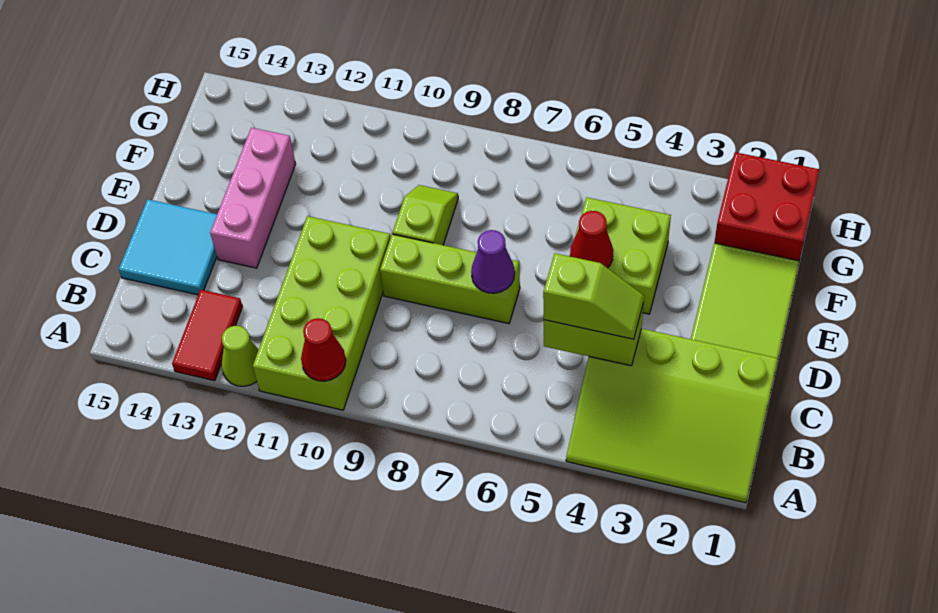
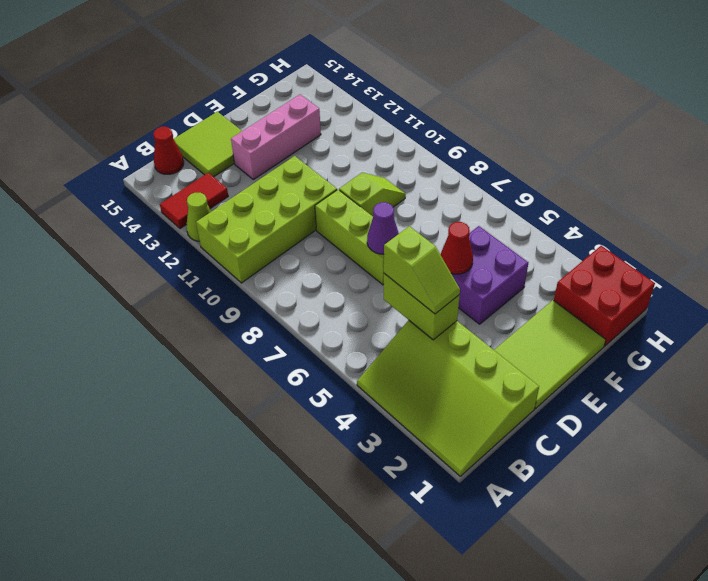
red cone A10 level 2 -> red cone B15 level 1
cyan tile C14:D15 level 1 -> lime tile C14:D15 level 1
lime brick E4:F5 level 1 -> purple brick E4:F5 level 1

